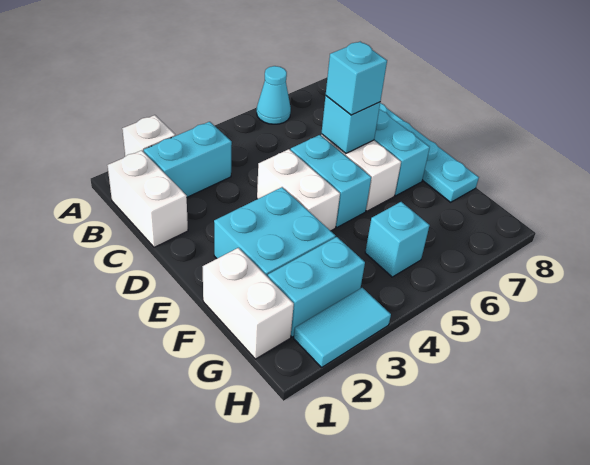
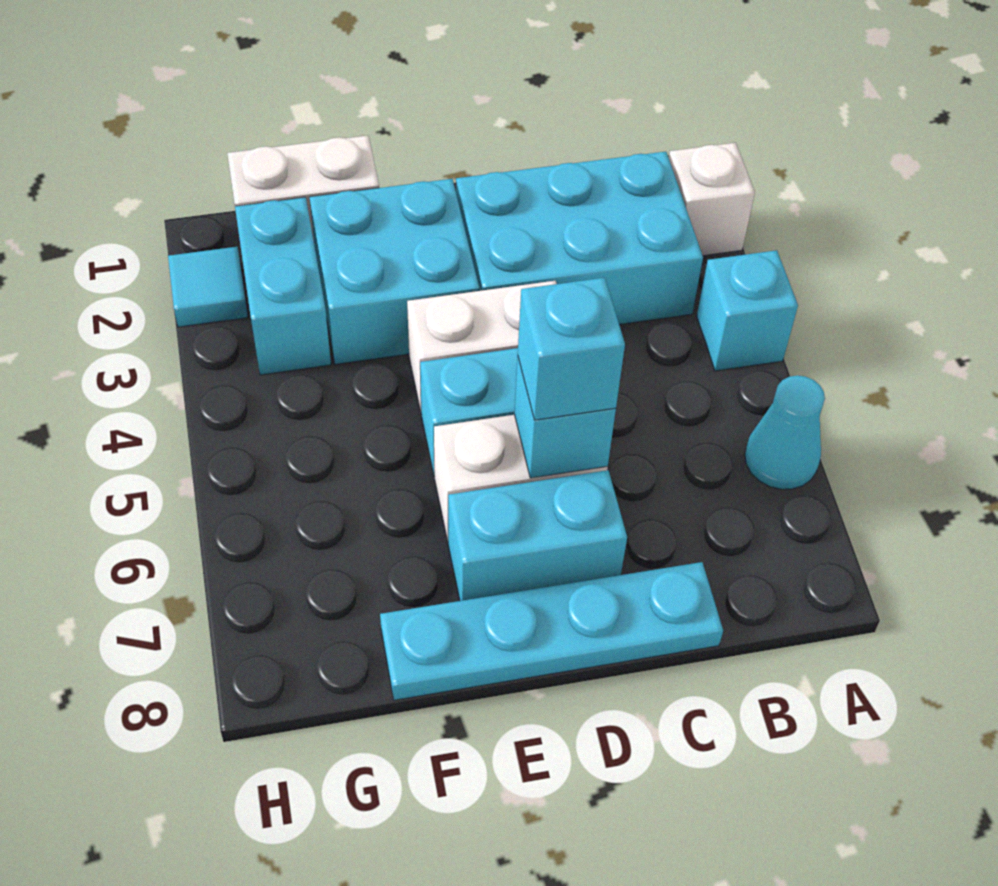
white brick B1:C1 level 1 -> none
cyan brick B2:B3 level 1 -> cyan brick B2:D3 level 1
cyan brick G5 level 1 -> cyan brick A4 level 1
cyan tile H2:H3 level 1 -> cyan tile H2 level 1

